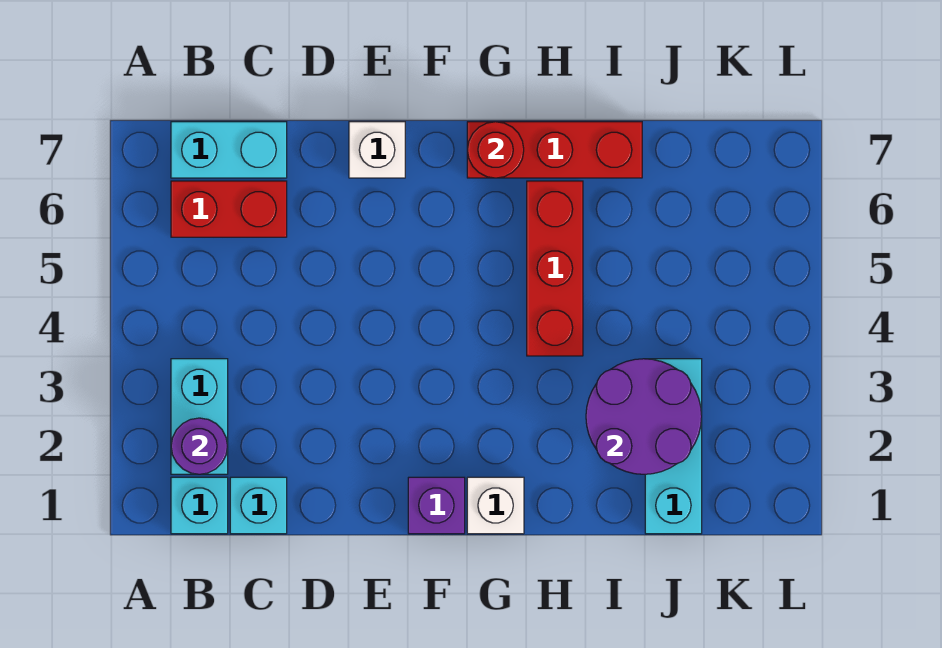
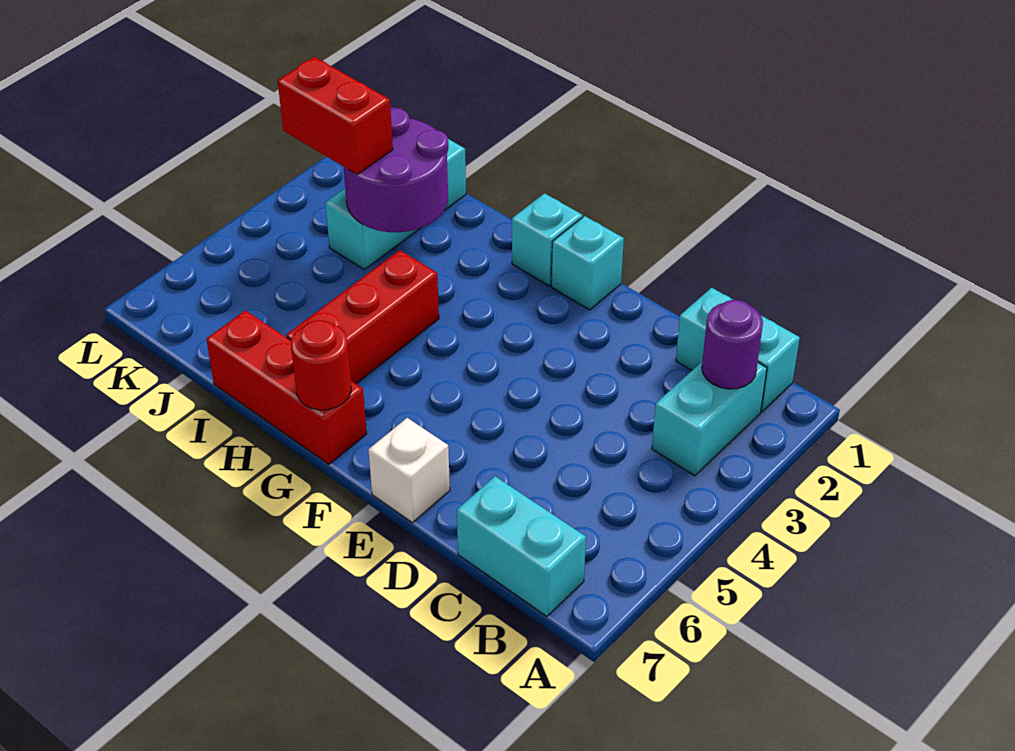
red brick B6:C6 level 1 -> red brick J3:K3 level 3
purple brick F1 level 1 -> cyan brick F1 level 1
white brick G1 level 1 -> cyan brick G1 level 1

